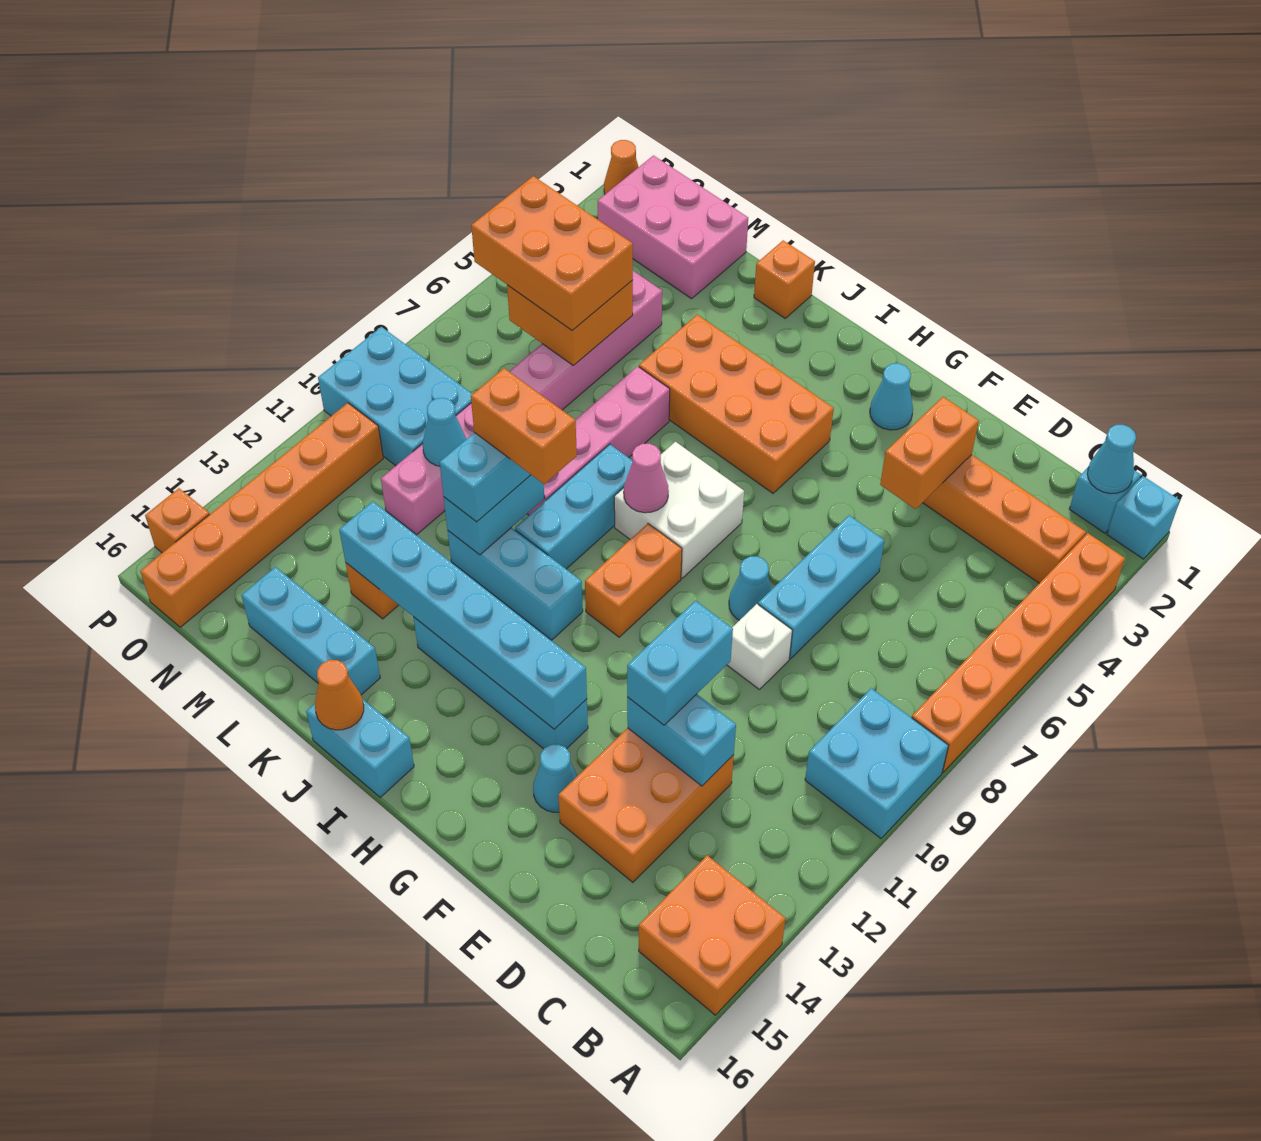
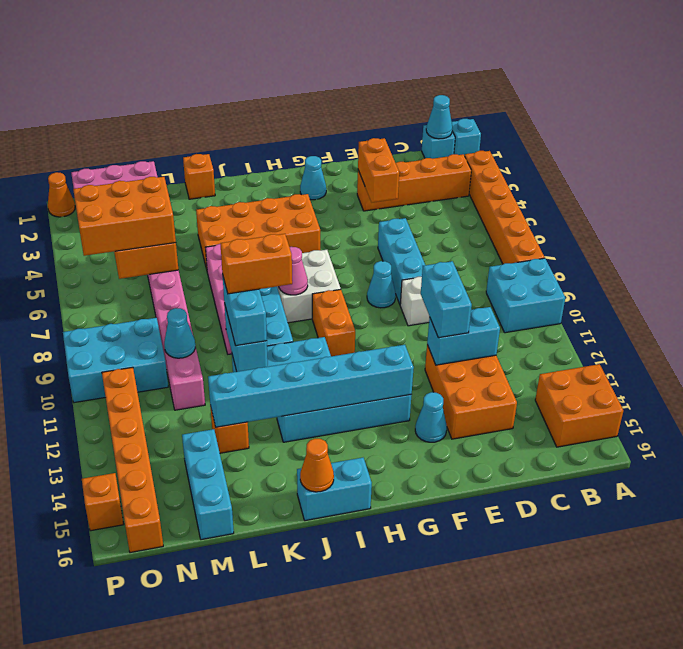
cyan brick K15:M15 level 1 -> cyan brick M14:M16 level 1

